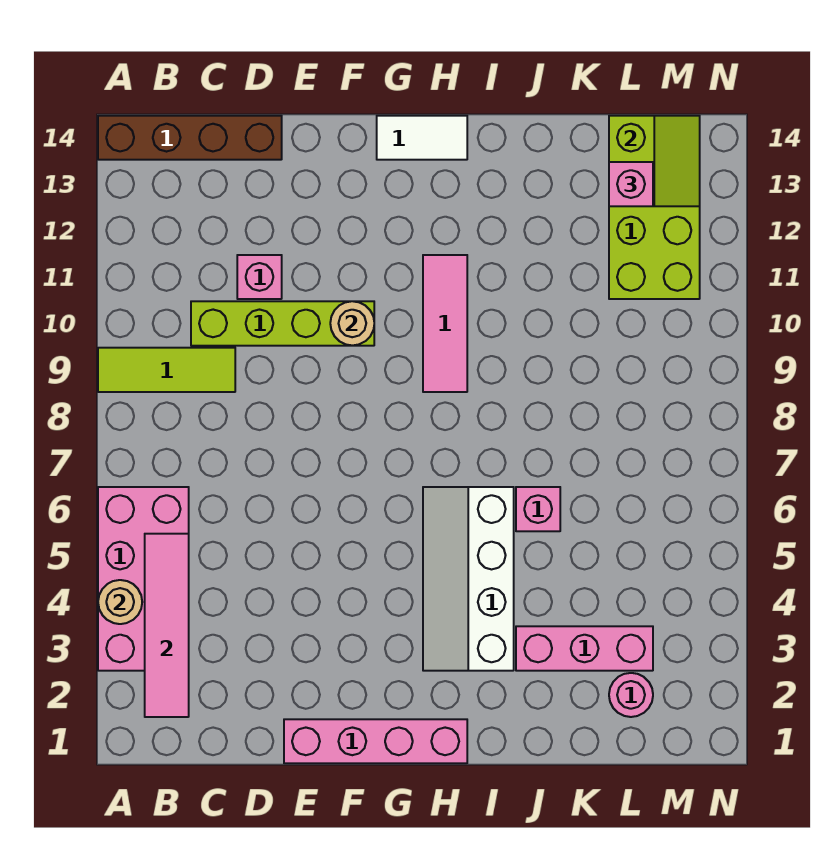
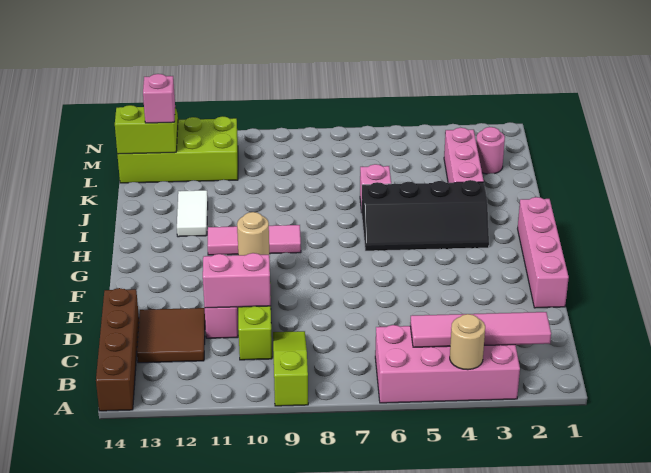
lime tile A9:C9 level 1 -> lime slope A9:C9 level 1 top A
none -> brown tile C12:D13 level 1
none -> pink brick D10:D11 level 2
white tile G14:H14 level 1 -> white tile I12:J12 level 1
white slope H3:I6 level 1 top I -> black slope H3:I6 level 1 top I

